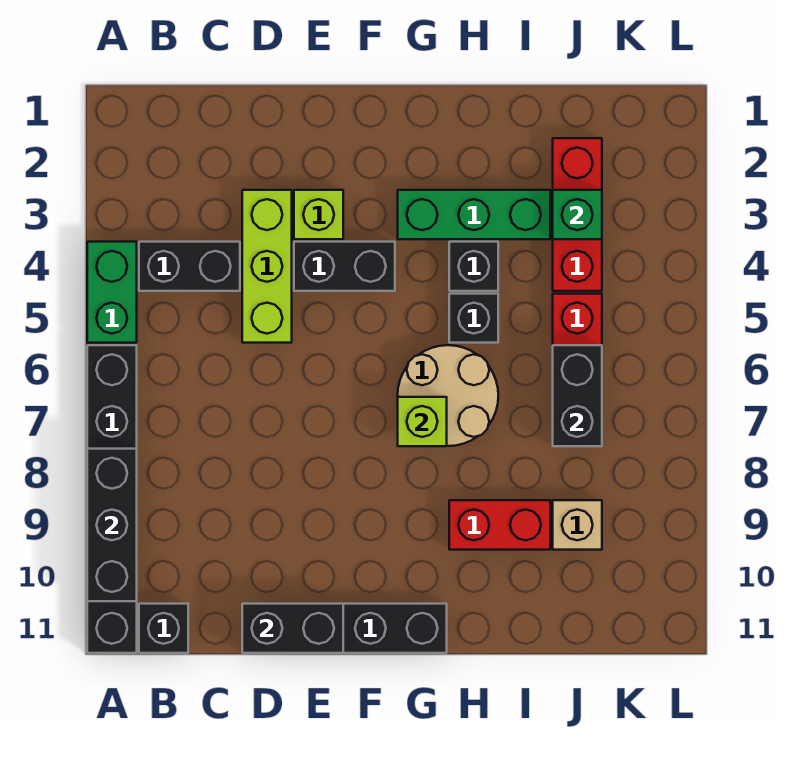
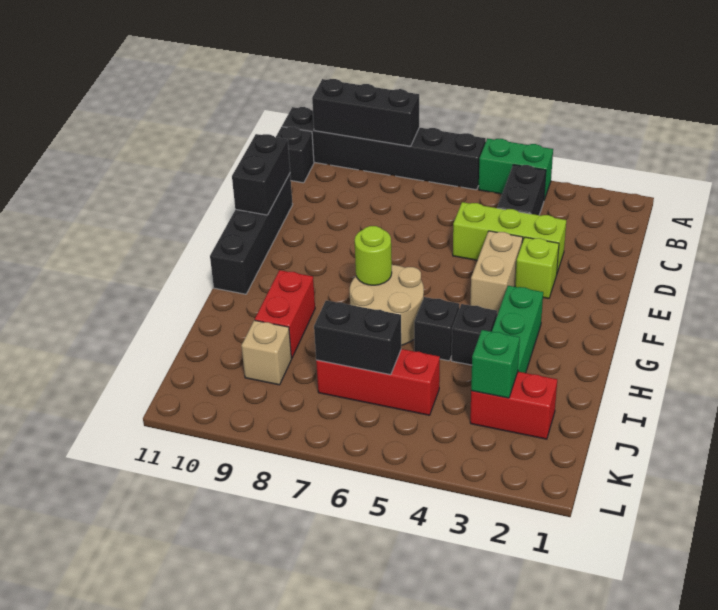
black brick E4:F4 level 1 -> tan brick E4:F4 level 1
lime brick G7 level 2 -> lime round brick G7 level 2
red brick J2:J4 level 1 -> red brick J2:J3 level 1

